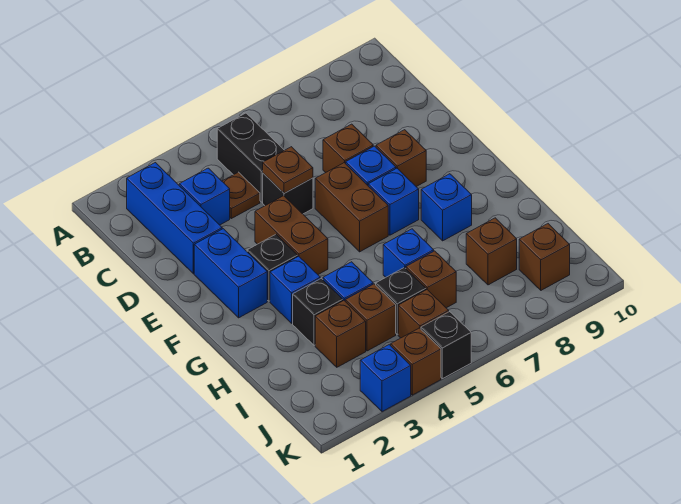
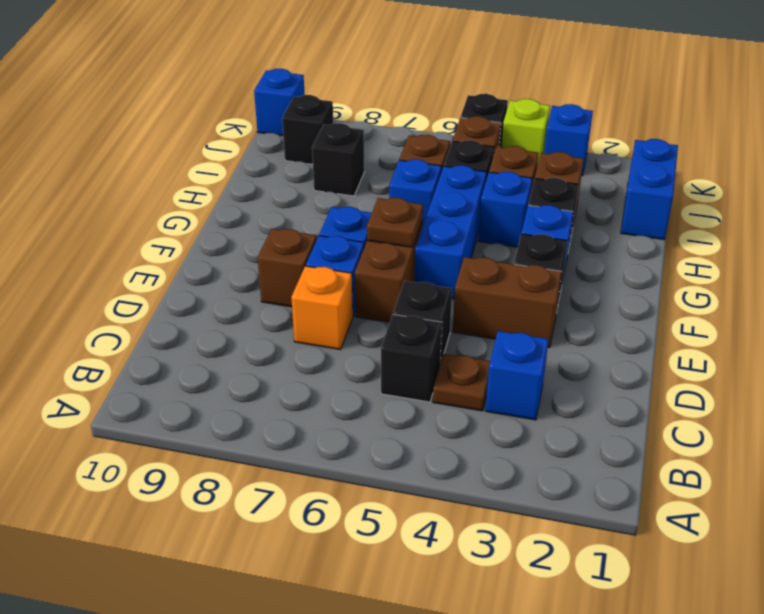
blue brick B2:D2 level 1 -> blue brick F5:H5 level 1
black brick B5:C5 level 1 -> black brick C5 level 1
brown plate D5 level 2 -> brown plate F6 level 2
brown brick D7 level 1 -> orange brick D7 level 1
blue brick E2:F2 level 1 -> blue brick I1:J1 level 1
brown brick E4:F4 level 1 -> brown brick E3:E4 level 1
blue brick G8 level 1 -> blue brick K10 level 1
brown brick I8 level 1 -> black brick I8 level 1
brown brick J9 level 1 -> black brick J9 level 1
brown brick K4 level 1 -> lime brick K4 level 1

